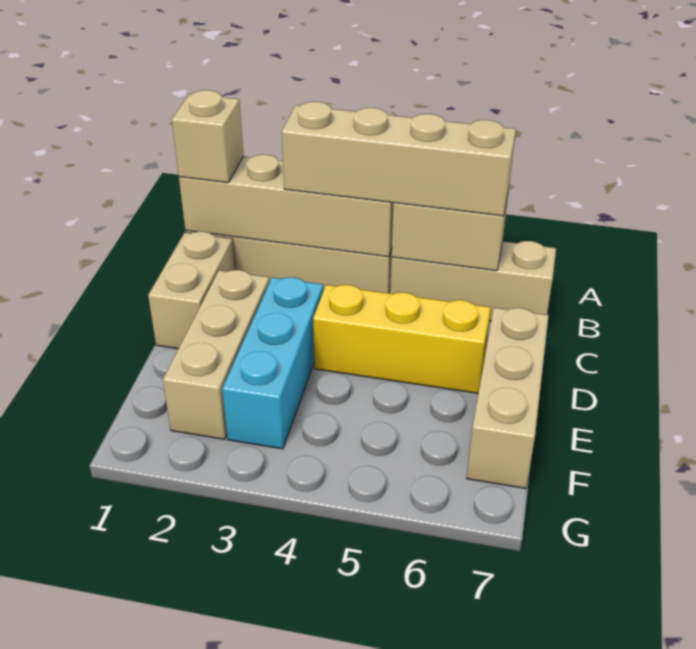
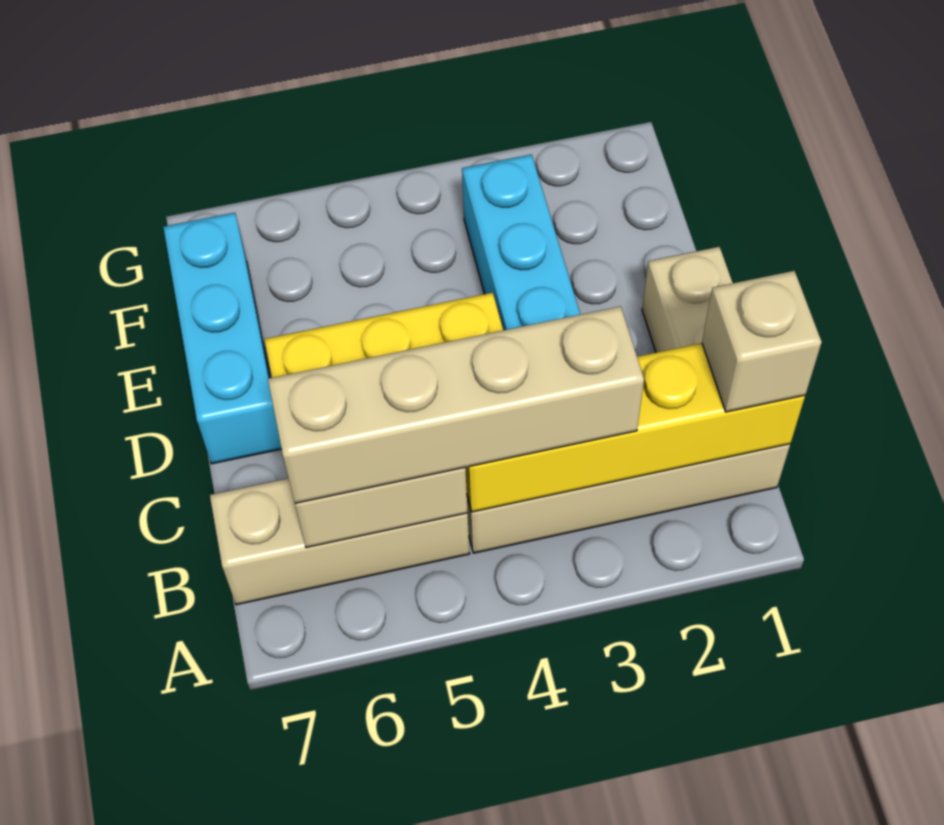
tan brick B1:B4 level 2 -> yellow brick B1:B4 level 2
tan brick D2:F2 level 1 -> none
tan brick D7:F7 level 1 -> cyan brick D7:F7 level 1

